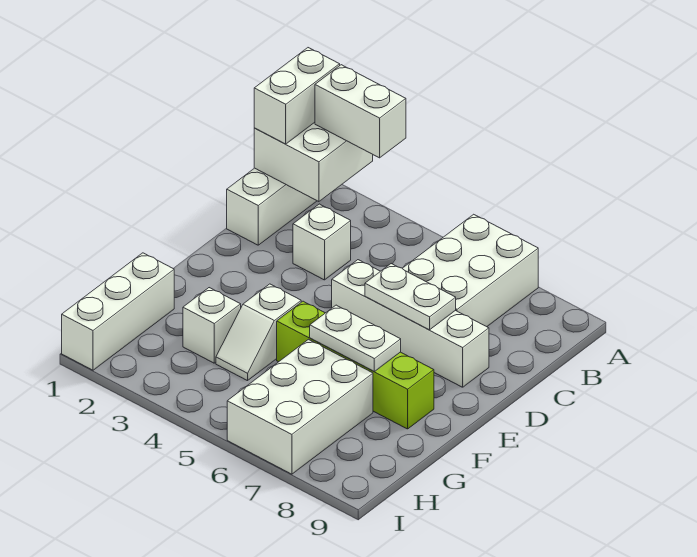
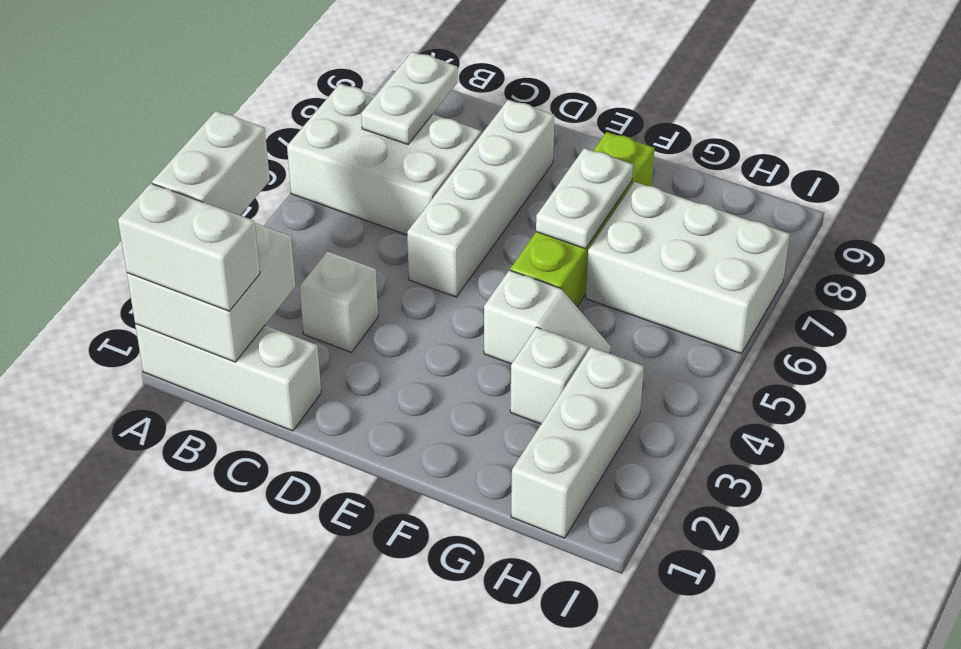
white plate D6:D7 level 2 -> white plate B7:B8 level 2
white brick G1:I1 level 1 -> white brick H1:H3 level 1

